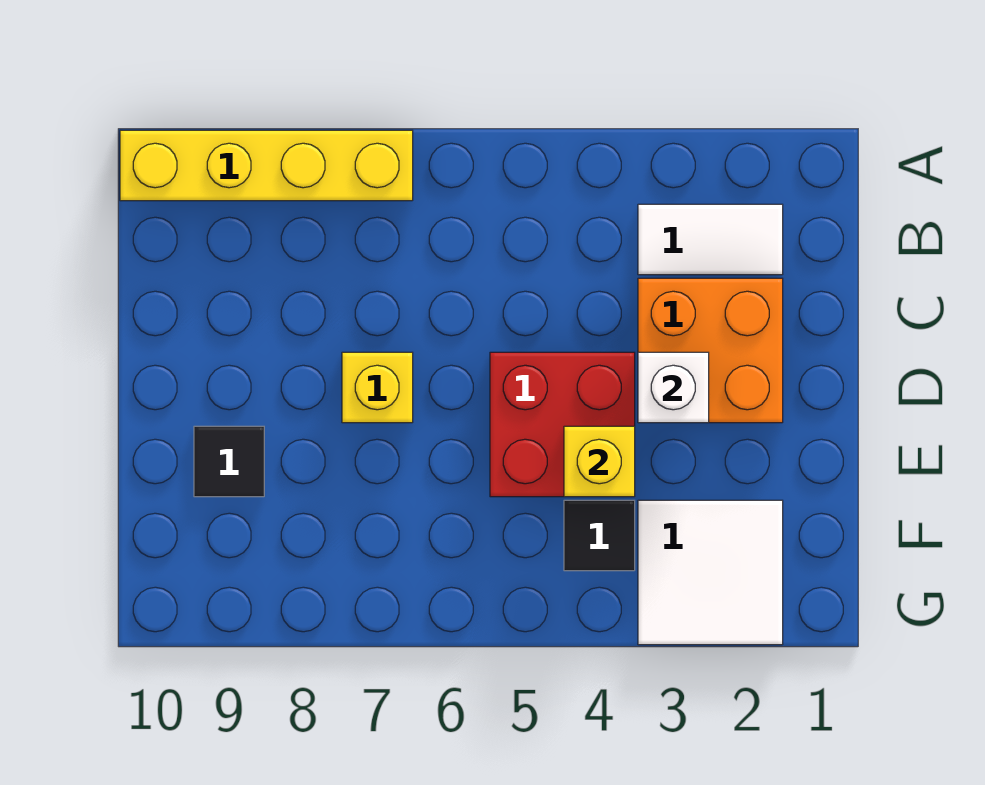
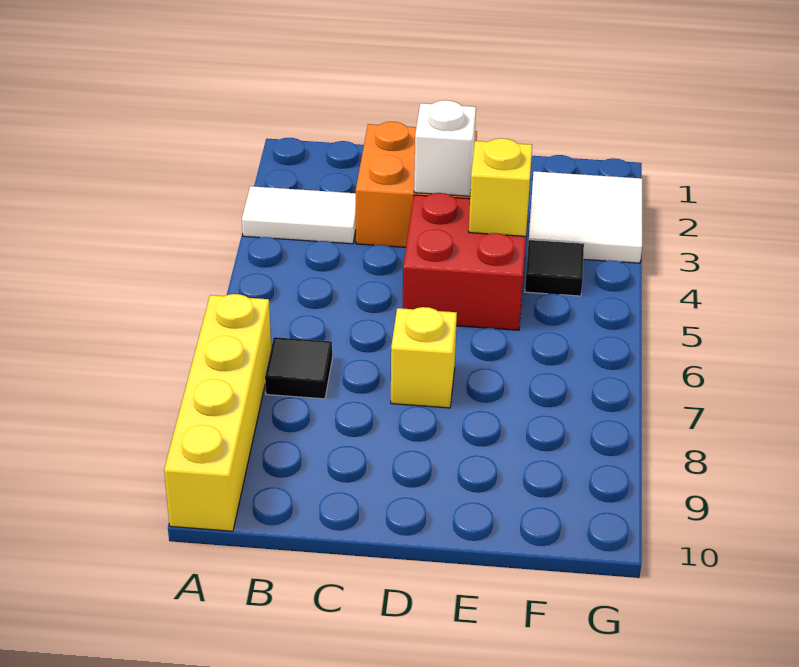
white tile B2:B3 level 1 -> white tile A3:B3 level 1
black tile E9 level 1 -> black tile B7 level 1

